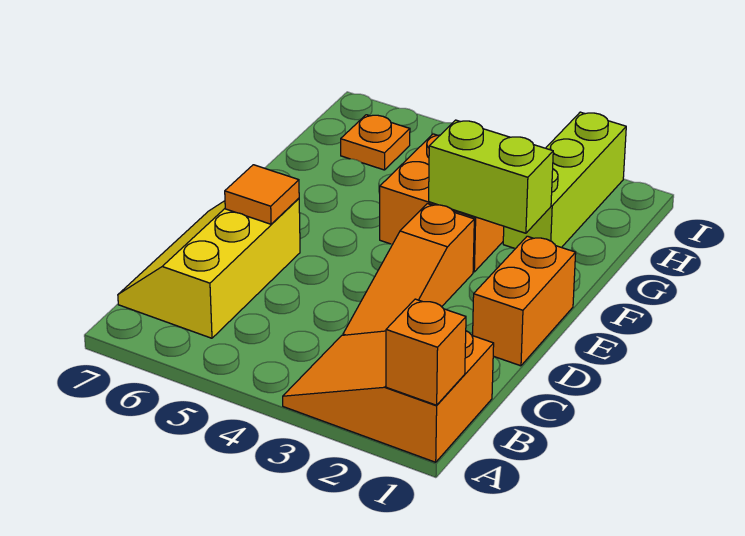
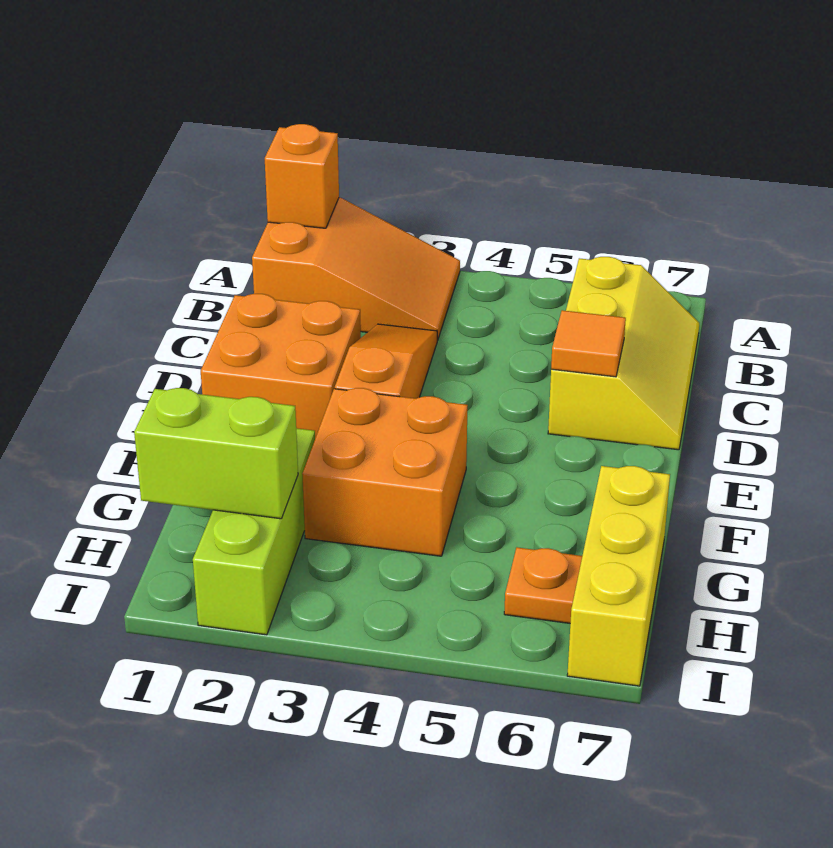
orange brick D1:E1 level 1 -> orange brick D1:E2 level 1
lime brick F2:F3 level 2 -> lime brick H1:H2 level 2
none -> yellow brick G7:I7 level 1

